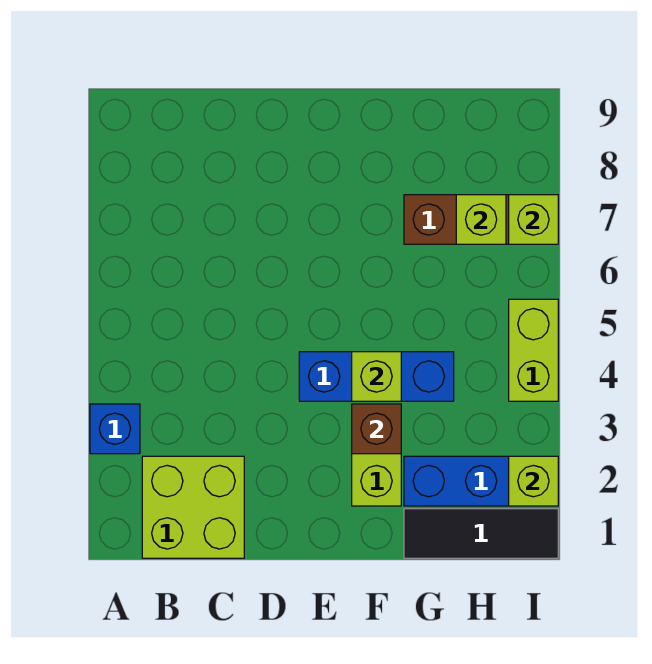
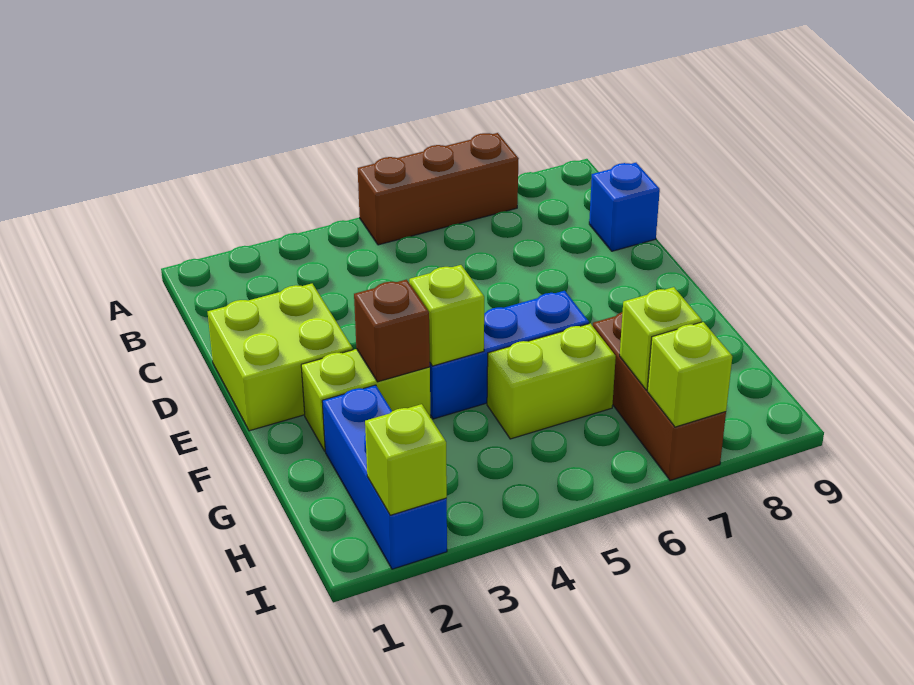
blue brick A3 level 1 -> blue brick C9 level 1
none -> brown brick A5:A7 level 1
lime brick B1:C2 level 1 -> lime brick D1:E2 level 1
blue brick E4:G4 level 1 -> blue brick F4:F6 level 1
black tile G1:I1 level 1 -> none
lime brick I4:I5 level 1 -> lime brick G5:G6 level 1

